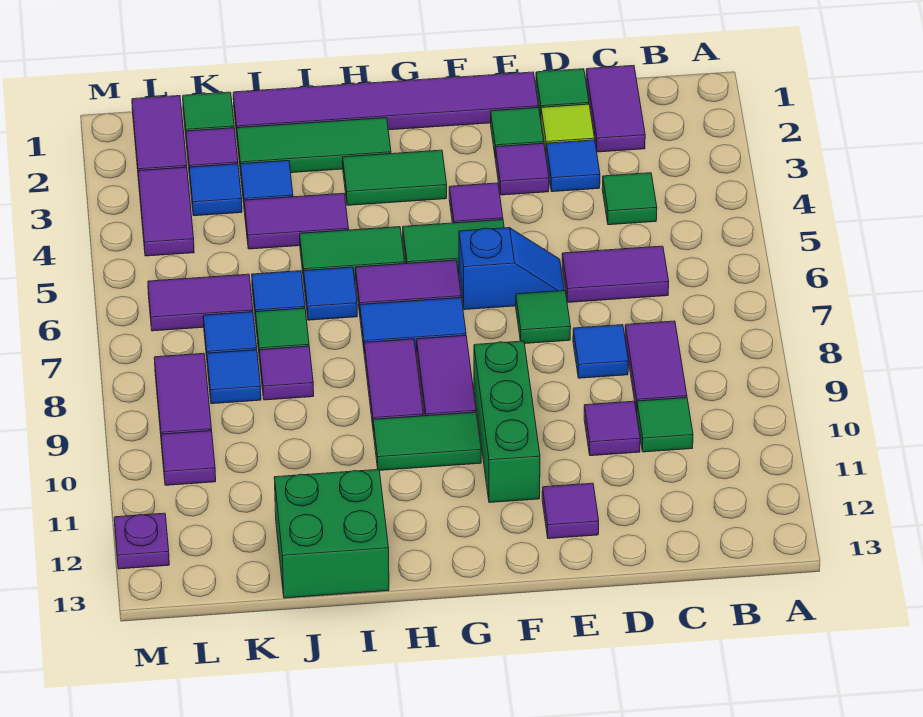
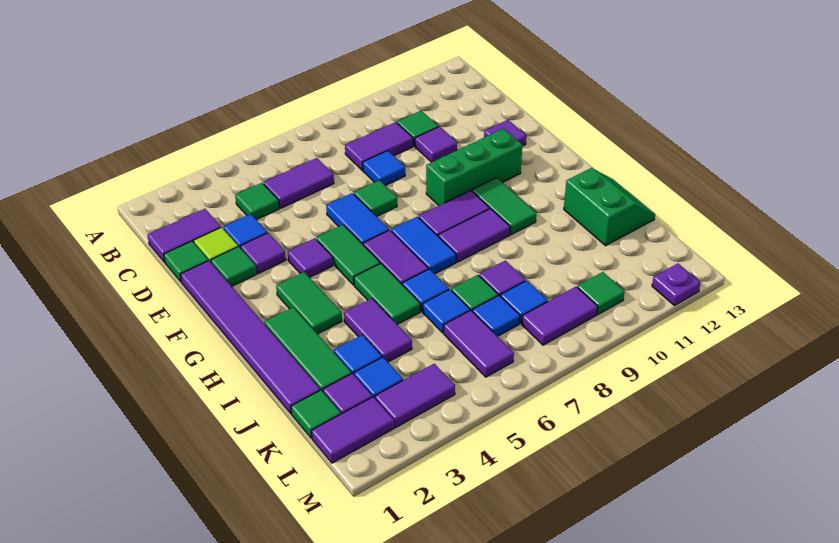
purple tile C6:D6 level 1 -> purple tile C5:C6 level 1
blue slope E6:F6 level 1 top F -> blue tile E6:F6 level 1
green brick I12:J13 level 1 -> green slope I12:J13 level 1 top 12
purple tile L10 level 1 -> green tile L10 level 1

